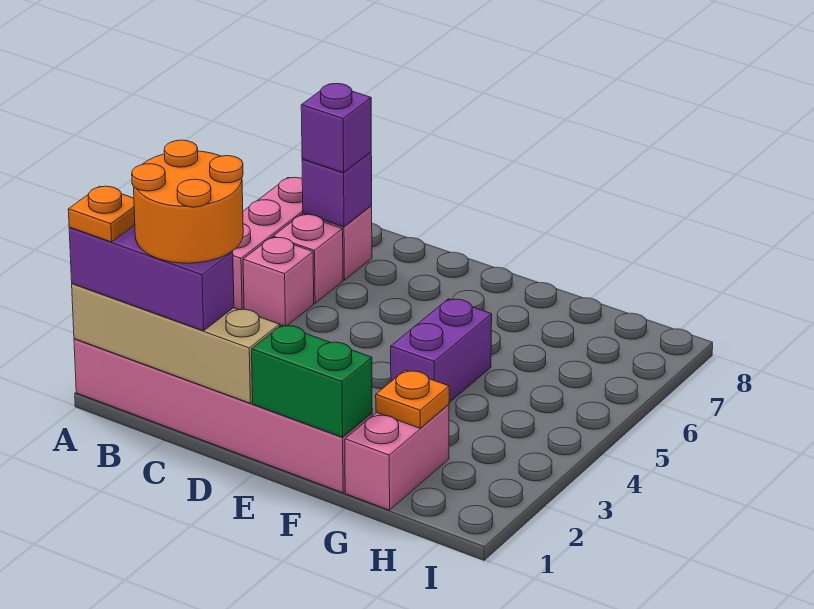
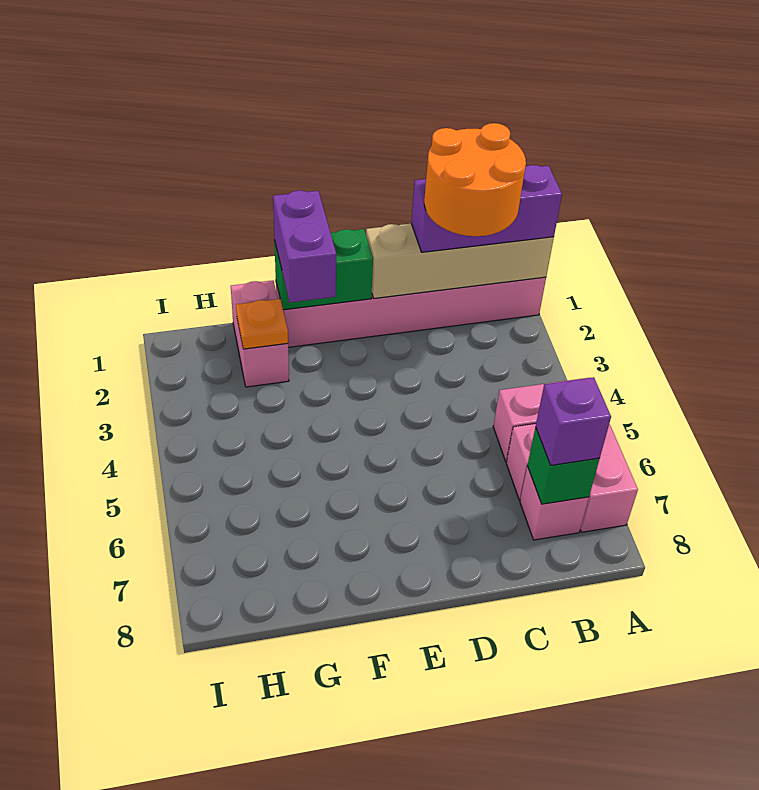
orange plate A1 level 4 -> none
purple brick B7 level 2 -> green brick B7 level 2
purple brick F4:F5 level 1 -> purple brick F1:F2 level 3

